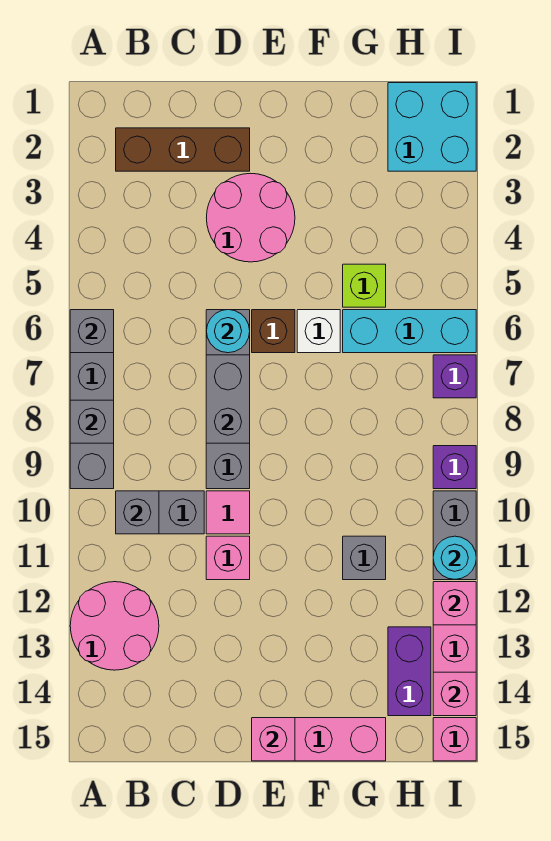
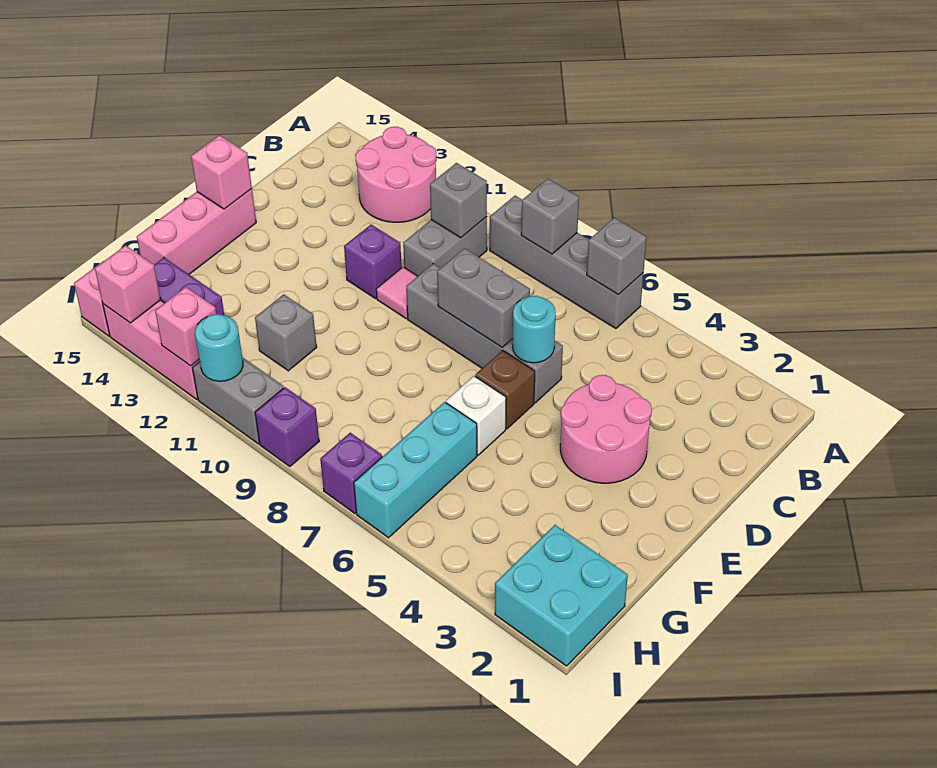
brown brick B2:D2 level 1 -> none
pink brick D11 level 1 -> purple brick D11 level 1
lime brick G5 level 1 -> none

